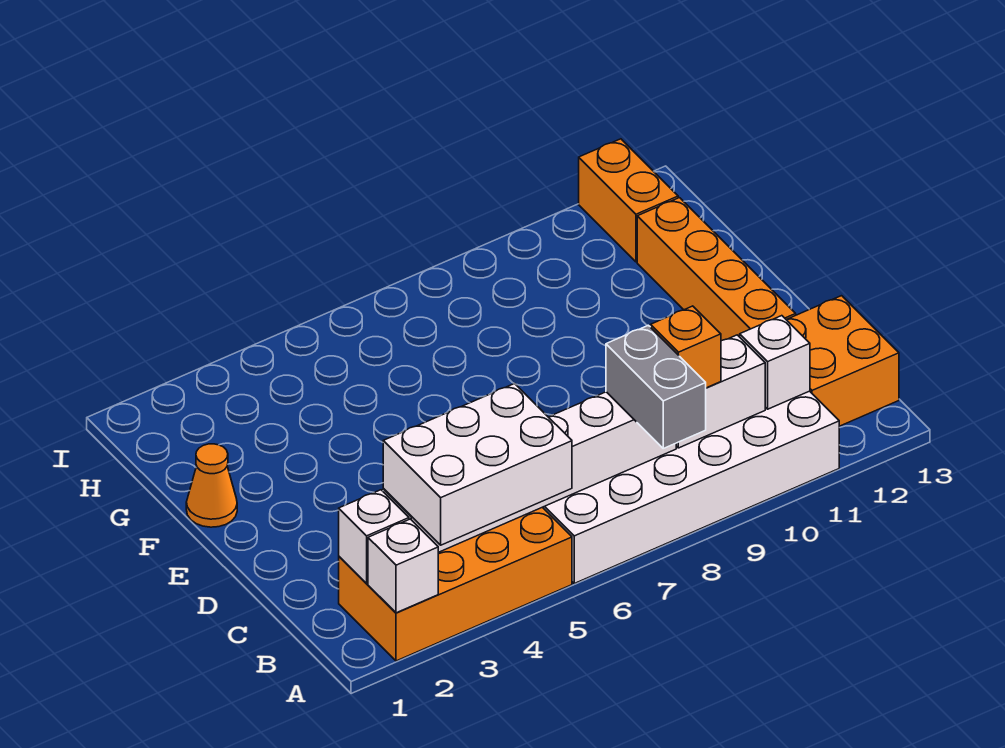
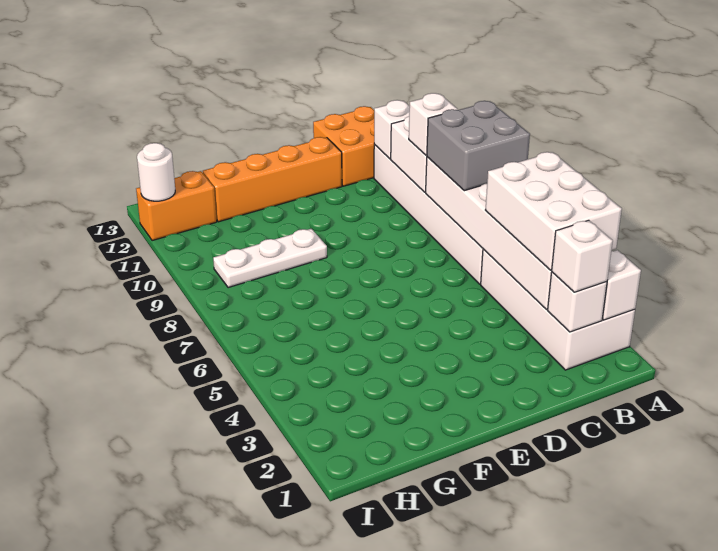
orange brick A2:B5 level 1 -> white brick A2:B5 level 1
grey brick A8:B8 level 3 -> grey brick A7:B8 level 3
none -> white brick B2 level 3
orange brick B9 level 3 -> white brick B9 level 3
orange cone F1 level 1 -> none
none -> white plate F9:H9 level 1
none -> white round brick I12 level 2

